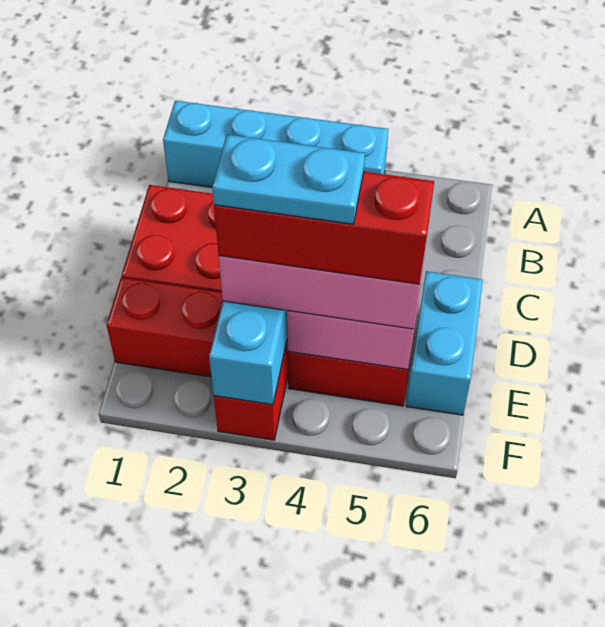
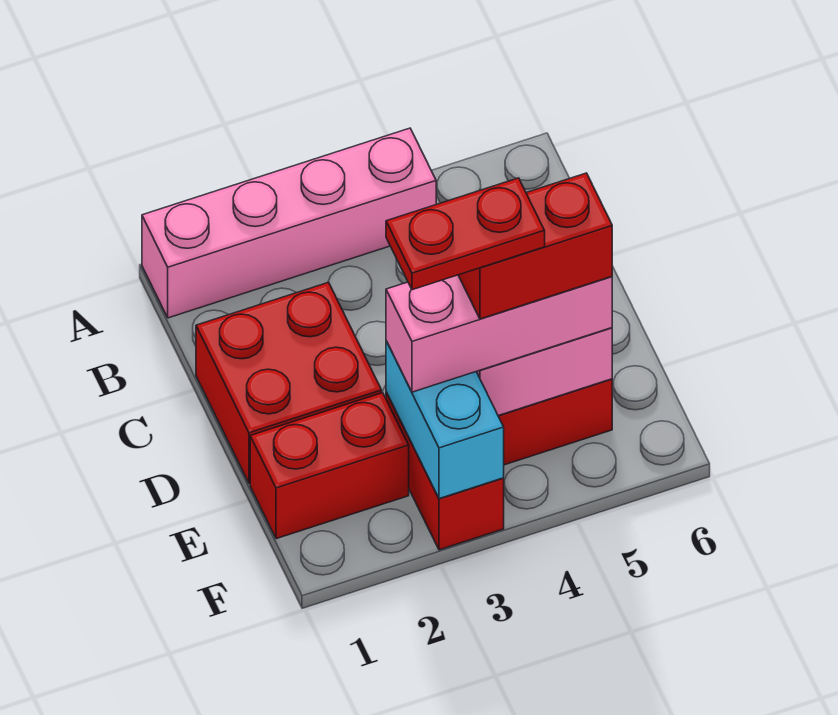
cyan brick A1:A4 level 1 -> pink brick A1:A4 level 1
cyan brick D6:E6 level 1 -> none
red brick E3:E5 level 4 -> red brick E4:E5 level 4
cyan plate E3:E4 level 5 -> red plate E3:E4 level 5

